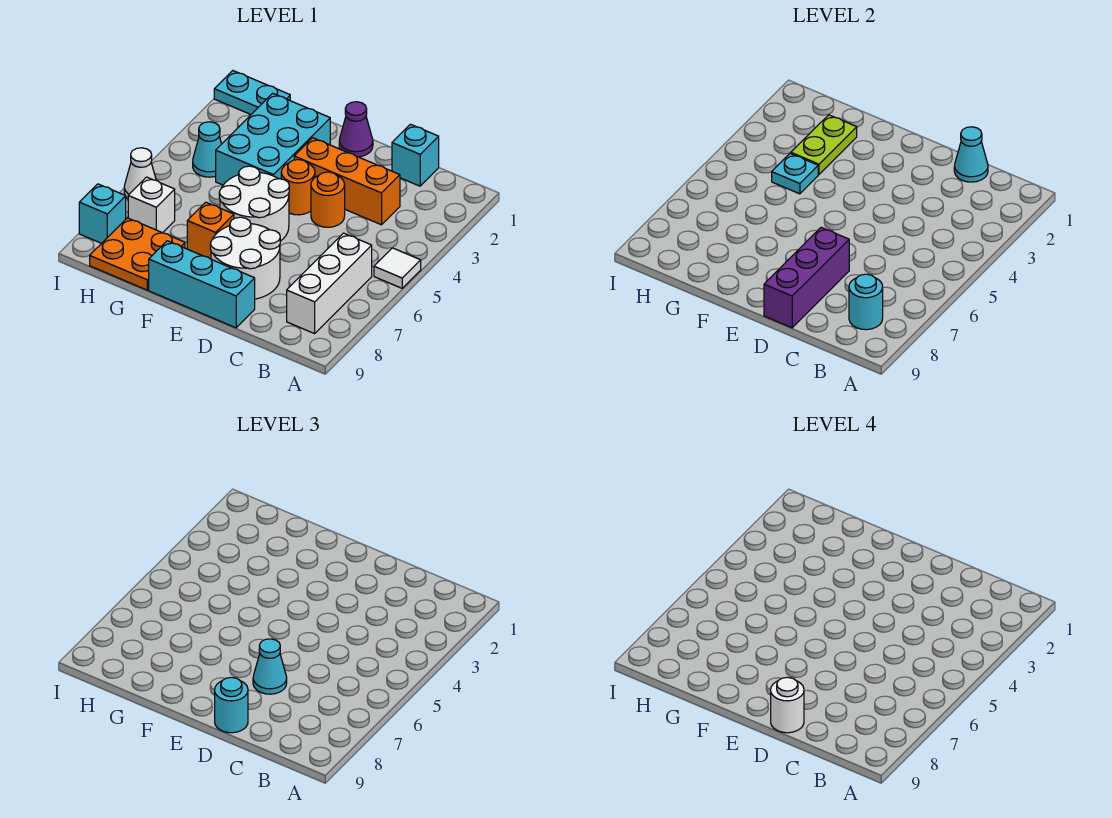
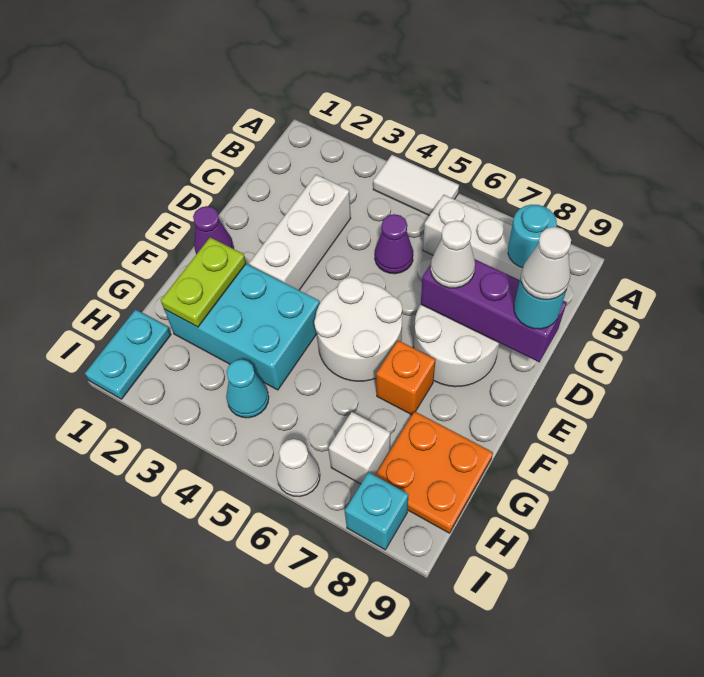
white tile A5 level 1 -> white tile A4:A5 level 1
cyan brick C1 level 1 -> none
cyan cone C1 level 2 -> none
orange brick C3:E3 level 1 -> white brick C3:E3 level 1
none -> purple cone C5 level 1
orange round brick D4 level 1 -> none
cyan cone D7 level 3 -> white cone D7 level 3
cyan brick D9:F9 level 1 -> none
white round brick D9 level 4 -> white cone D9 level 4
orange round brick E4 level 1 -> none
lime plate G2:G3 level 2 -> lime plate F2:G2 level 2
cyan plate G4 level 2 -> none

